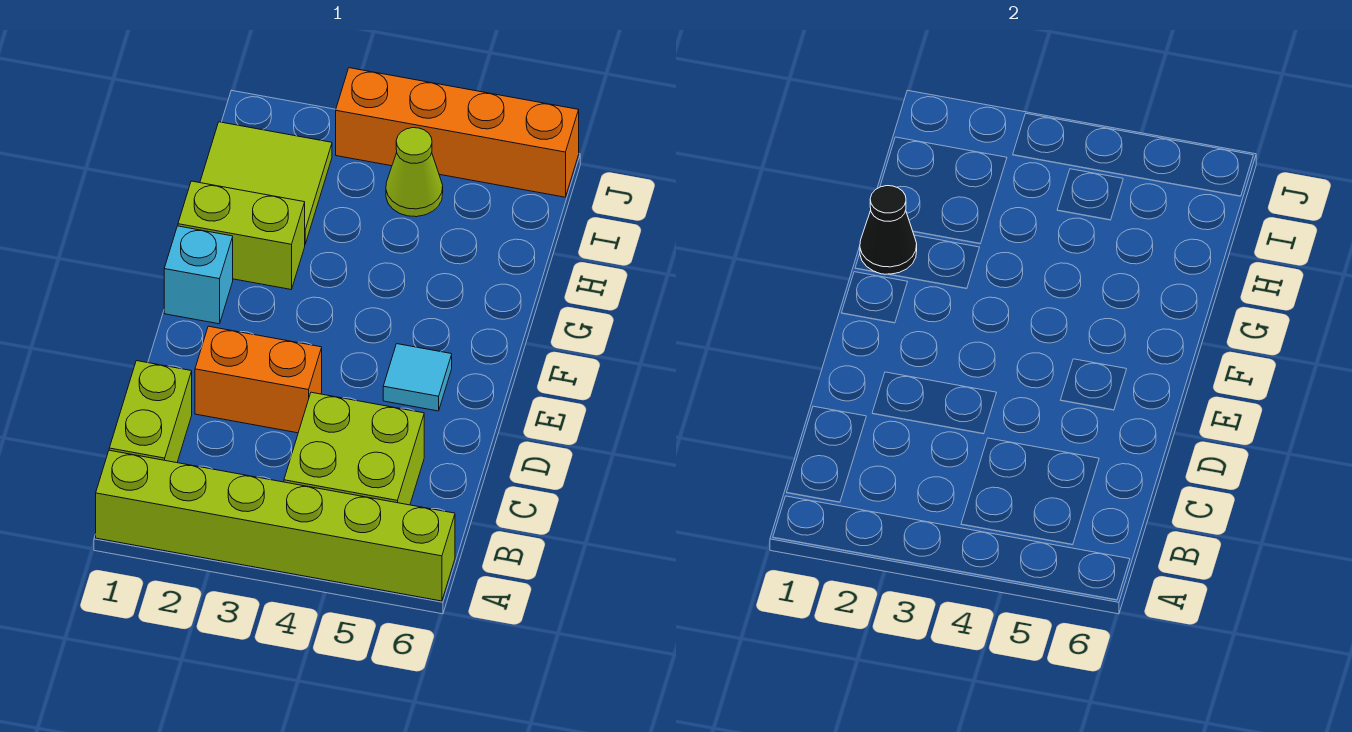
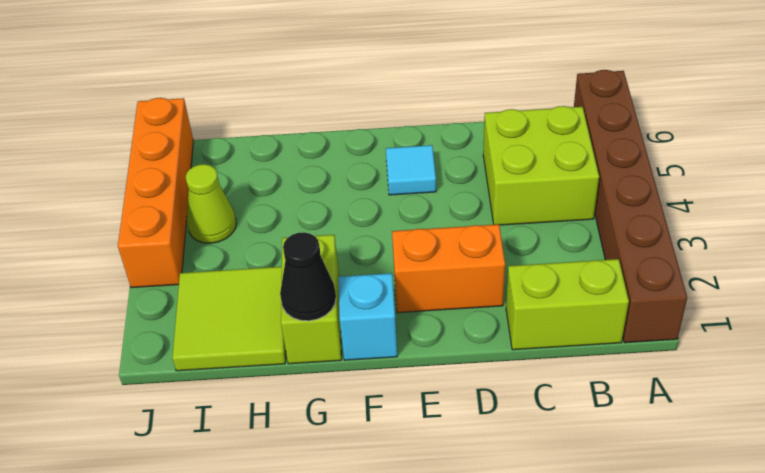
lime brick A1:A6 level 1 -> brown brick A1:A6 level 1
orange brick D2:D3 level 1 -> orange brick D2:E2 level 1

